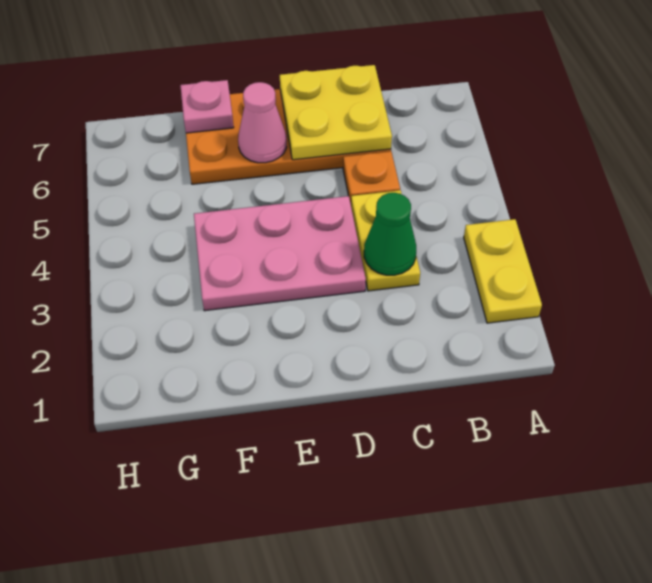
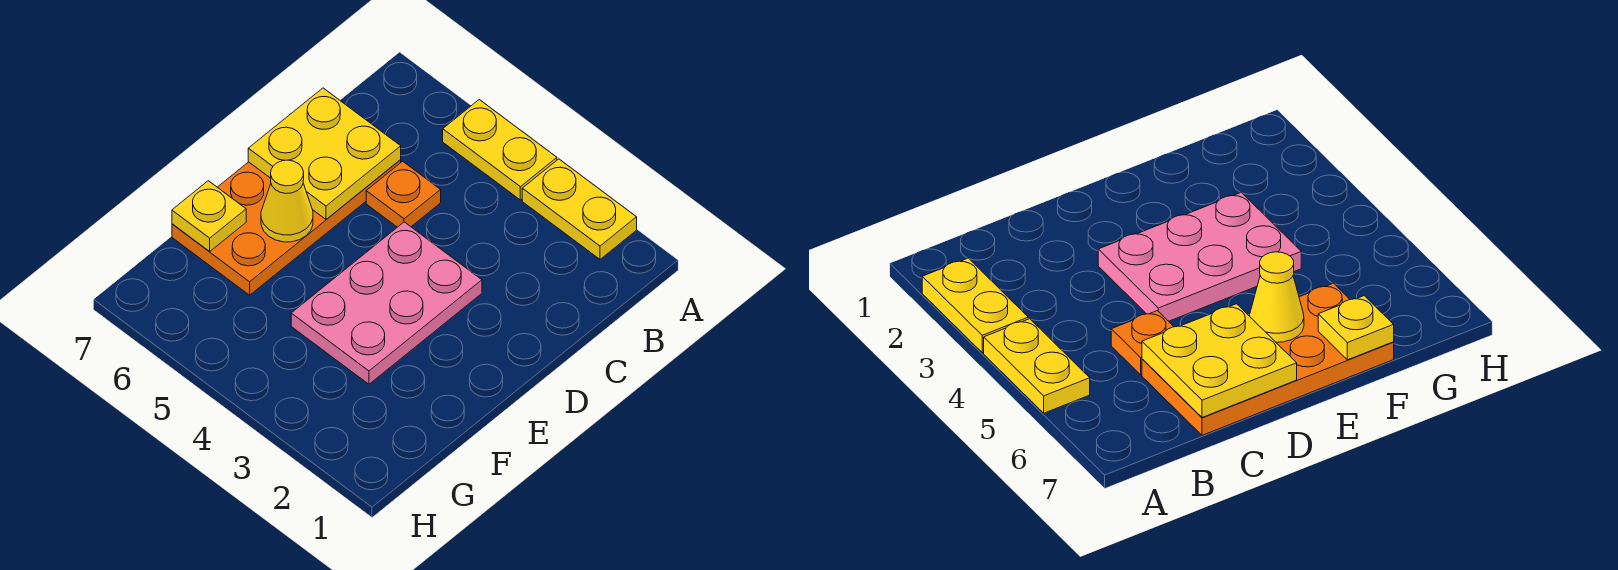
yellow plate C3:C4 level 1 -> yellow plate A4:A5 level 1
green cone C3 level 2 -> none
pink cone E6 level 2 -> yellow cone E6 level 2
pink plate F7 level 2 -> yellow plate F7 level 2

